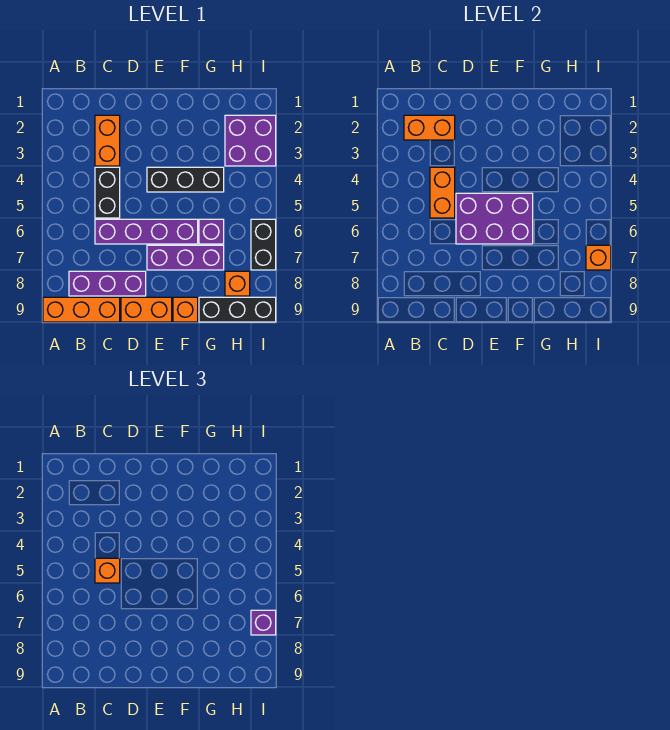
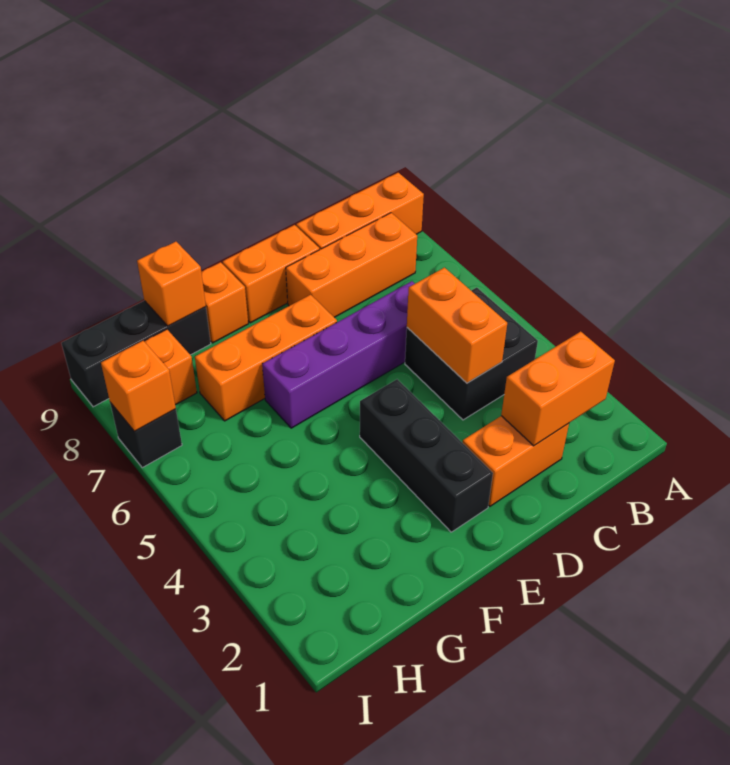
purple brick B8:D8 level 1 -> orange brick B8:D8 level 1
orange brick C2:C3 level 1 -> orange brick C2:D2 level 1
black brick C4:C5 level 1 -> black brick B4:C5 level 1
orange brick C5 level 3 -> orange brick G9 level 2
purple brick D5:F6 level 2 -> none
black brick E4:G4 level 1 -> black brick E2:E4 level 1
purple brick E7:G7 level 1 -> orange brick E7:G7 level 1
purple brick G6 level 1 -> none
purple brick H2:I3 level 1 -> none
black brick I6:I7 level 1 -> black brick I7 level 1
purple brick I7 level 3 -> none

